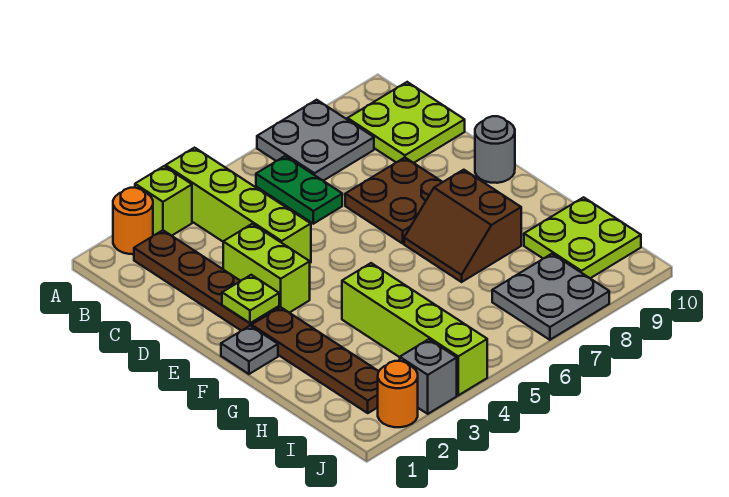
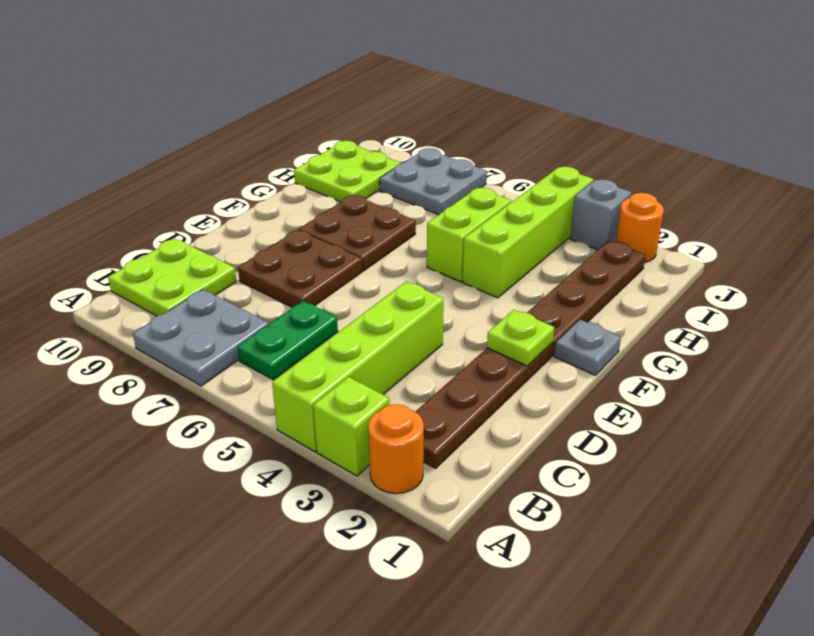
lime brick D3:E3 level 1 -> lime brick G5:H5 level 1
grey round brick E10 level 1 -> none
brown slope F7:G8 level 1 top 8 -> brown plate F7:G8 level 1

